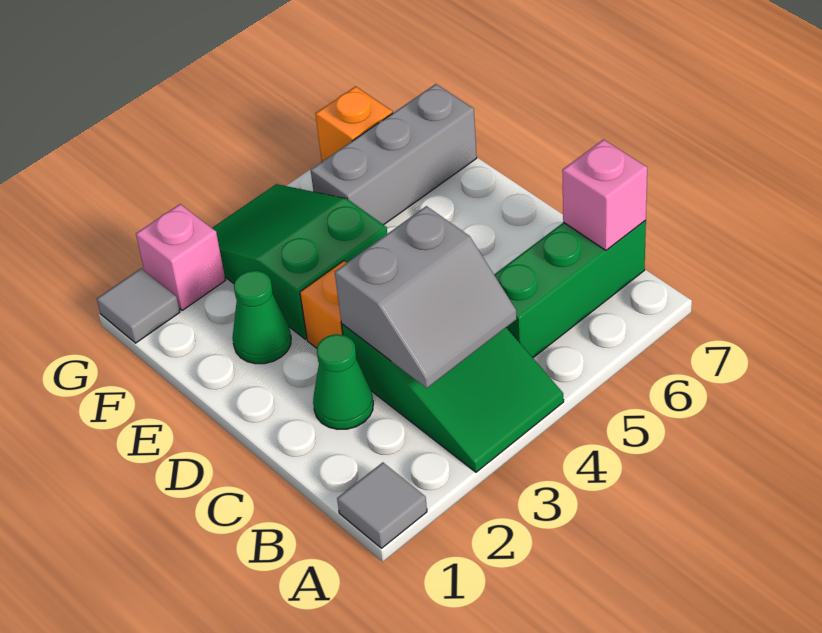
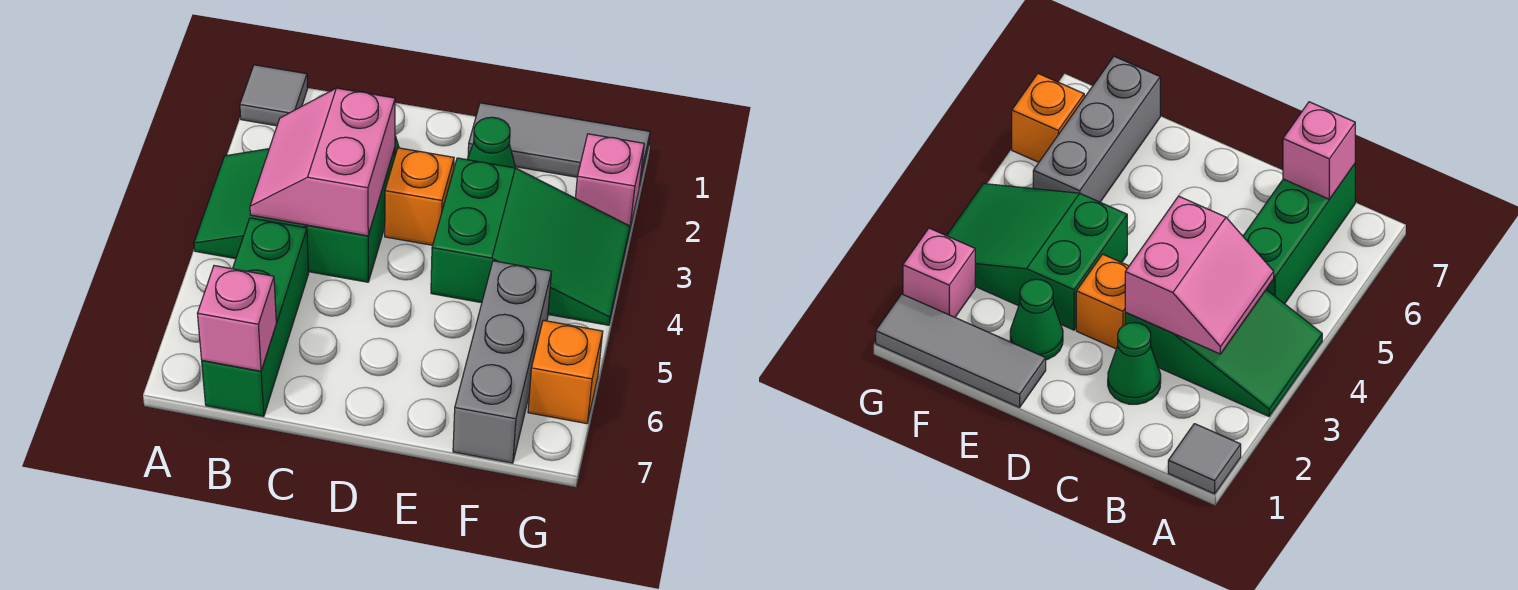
grey slope B3:C4 level 2 top C -> pink slope B3:C4 level 2 top C
grey tile G1 level 1 -> grey tile E1:G1 level 1

